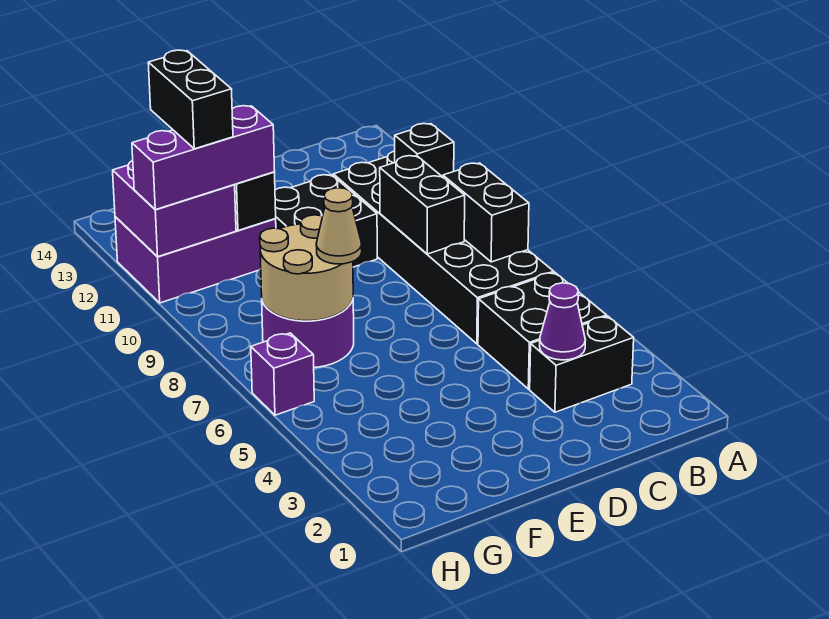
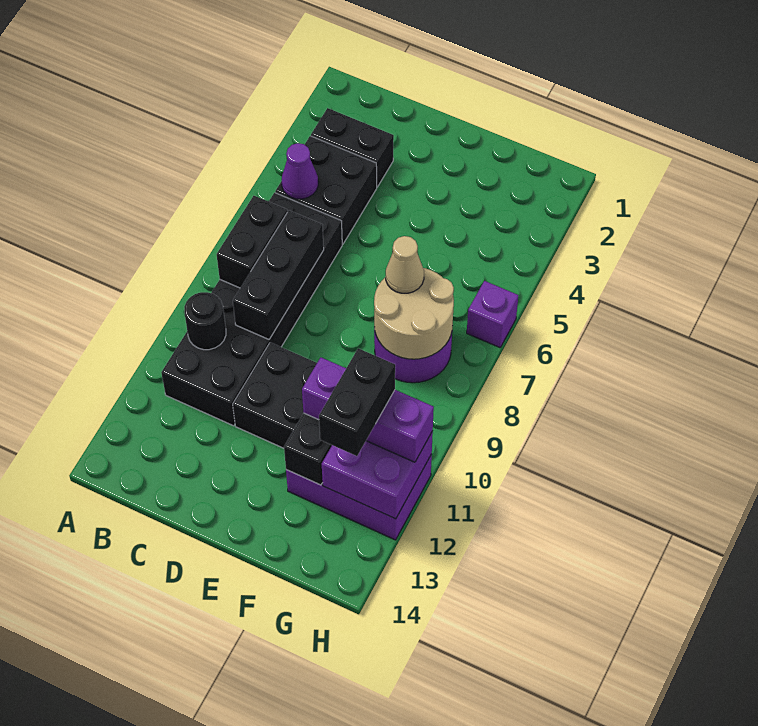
black brick B10 level 2 -> black round brick B10 level 2
purple cone C3 level 2 -> purple cone B5 level 2
black brick C8:C9 level 2 -> black brick C7:C9 level 2

